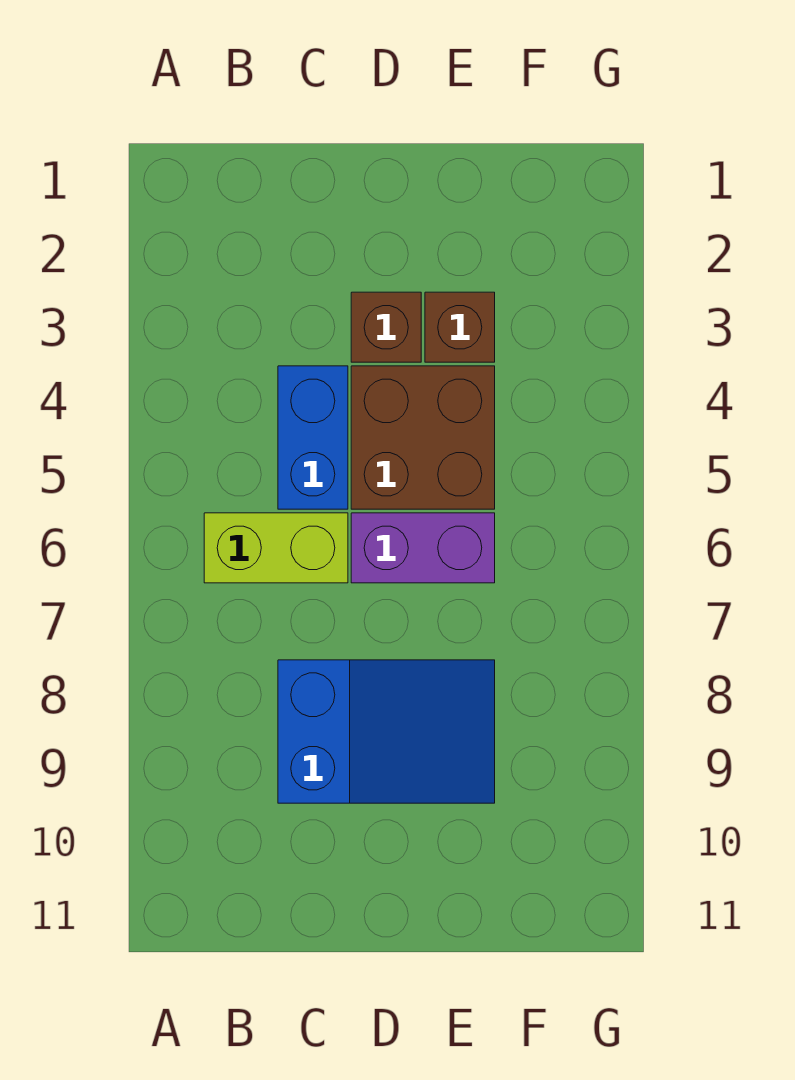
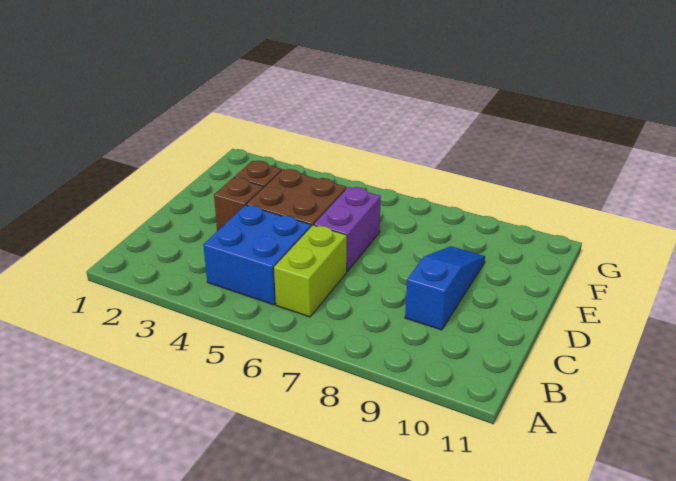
blue brick C4:C5 level 1 -> blue brick B4:C5 level 1
blue slope C8:E9 level 1 top C -> blue slope C9:E9 level 1 top C

